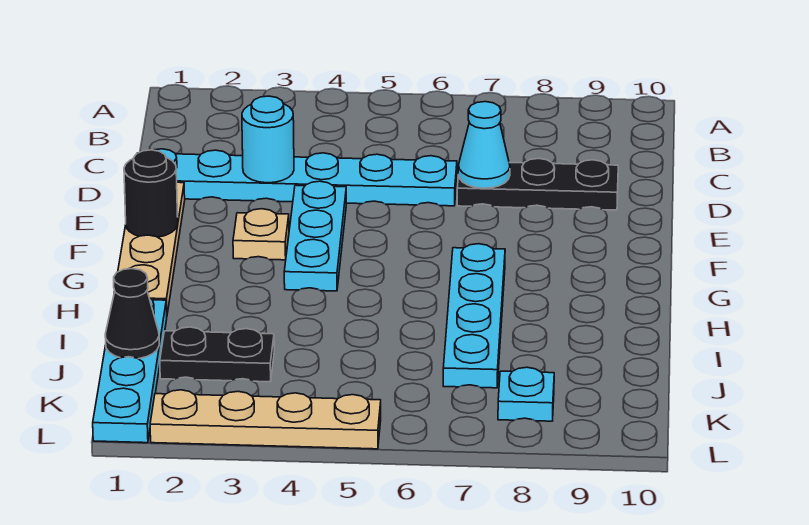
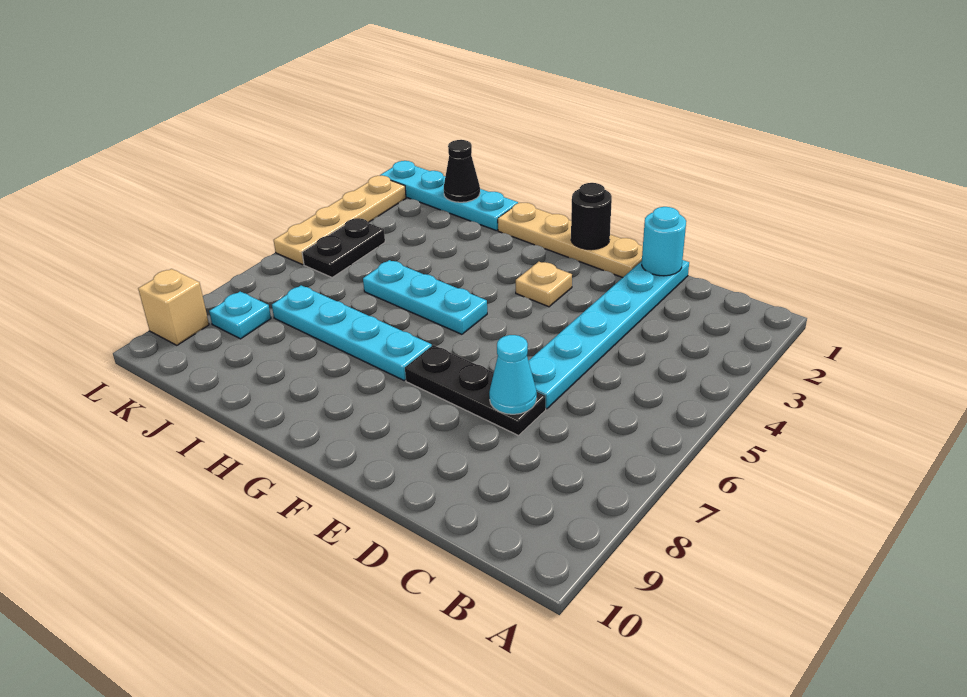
cyan round brick D3 level 2 -> cyan round brick D1 level 2
black plate D7:D9 level 1 -> black plate D7:F7 level 1
cyan plate E4:G4 level 1 -> cyan plate G5:I5 level 1
black plate J2:J3 level 1 -> black plate K4:K5 level 1
none -> tan brick L9 level 1

